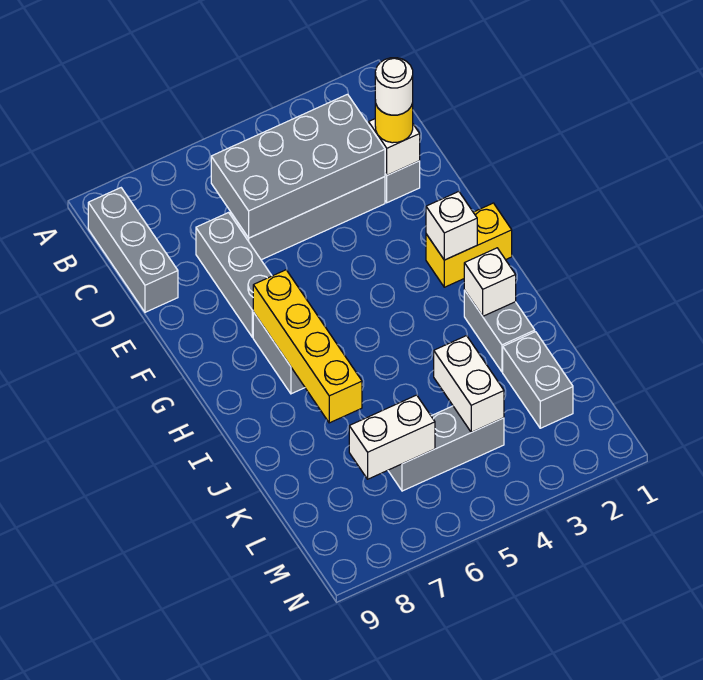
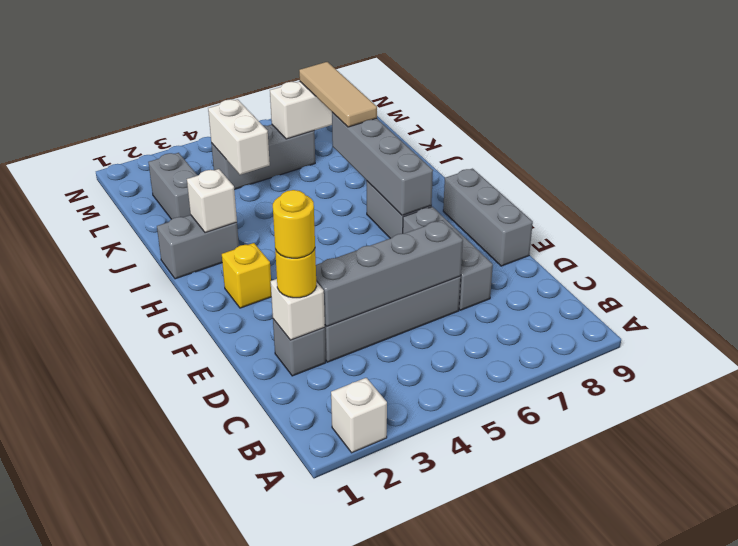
grey brick B9:D9 level 1 -> grey brick E9:G9 level 1
grey brick C3:D6 level 2 -> grey brick D3:D6 level 2
white round brick D2 level 4 -> yellow round brick D2 level 4
yellow brick G1:G2 level 1 -> yellow brick G2 level 1
white brick G2 level 2 -> white brick A2 level 1
yellow brick G7:J7 level 2 -> grey brick G7:J7 level 2
grey brick I2:J2 level 1 -> grey brick I1:I2 level 1
none -> tan tile J7:L7 level 3

